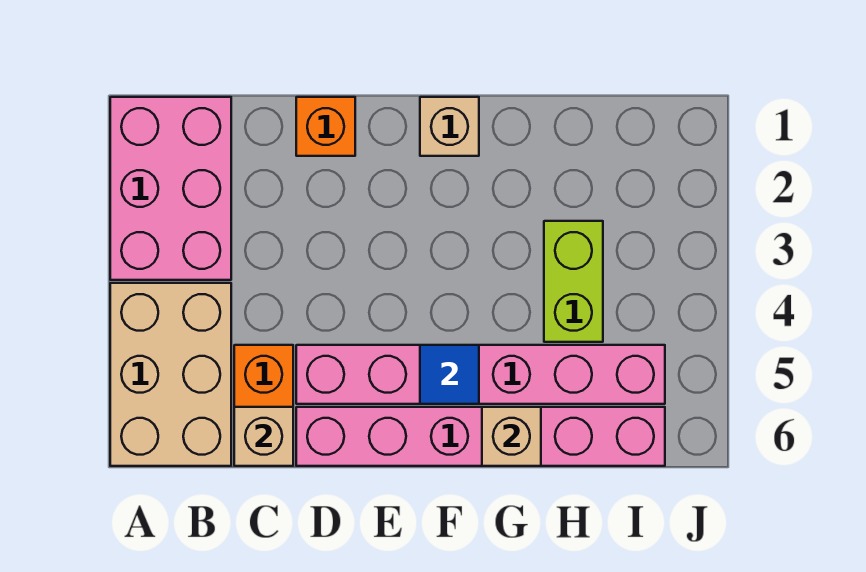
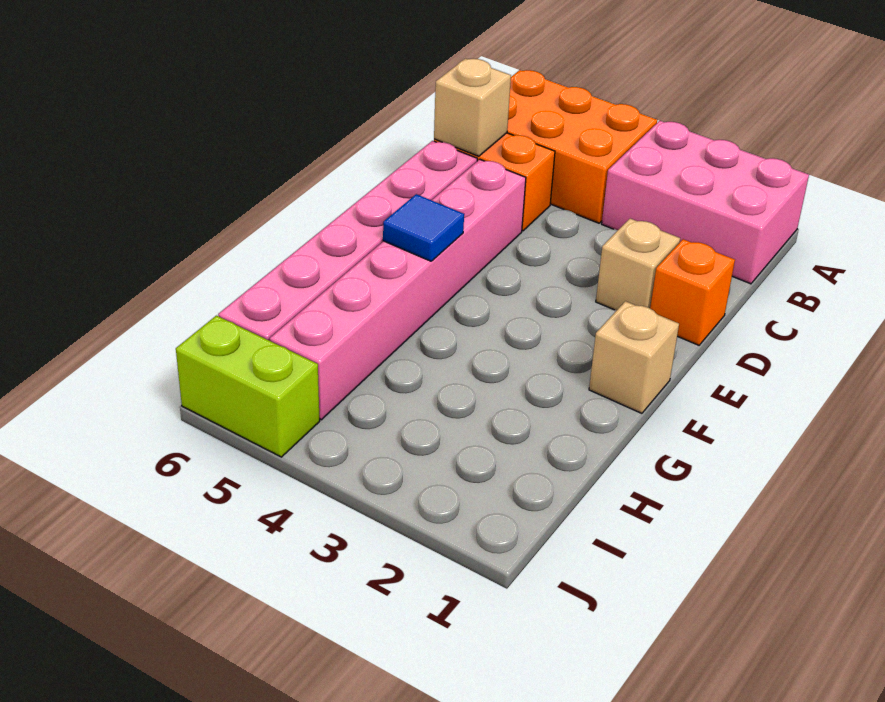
tan brick A4:B6 level 1 -> orange brick A4:B6 level 1
tan brick G6 level 2 -> tan brick D2 level 1
lime brick H3:H4 level 1 -> lime brick J5:J6 level 1

